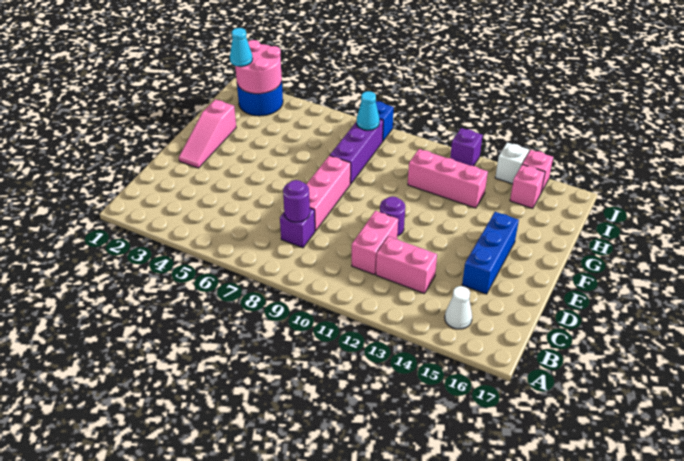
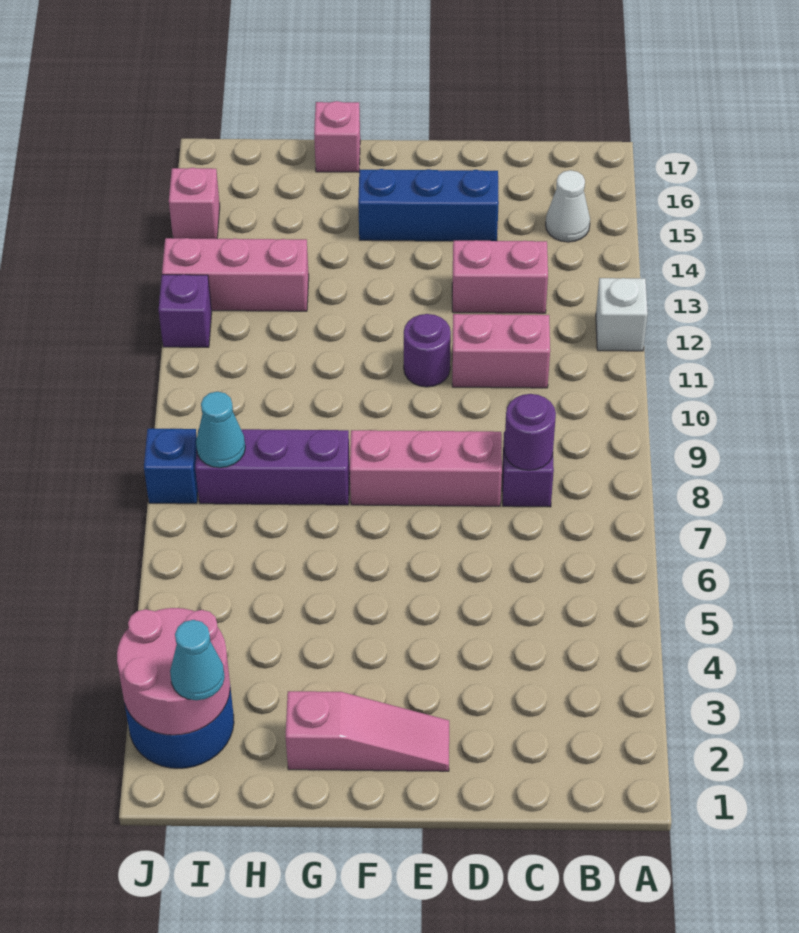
pink brick C12:C13 level 1 -> pink brick C13:D13 level 1
pink brick H11:H13 level 1 -> pink brick H13:J13 level 1
pink brick I15 level 1 -> pink brick G17 level 1
white brick J14 level 1 -> white brick A12 level 1

